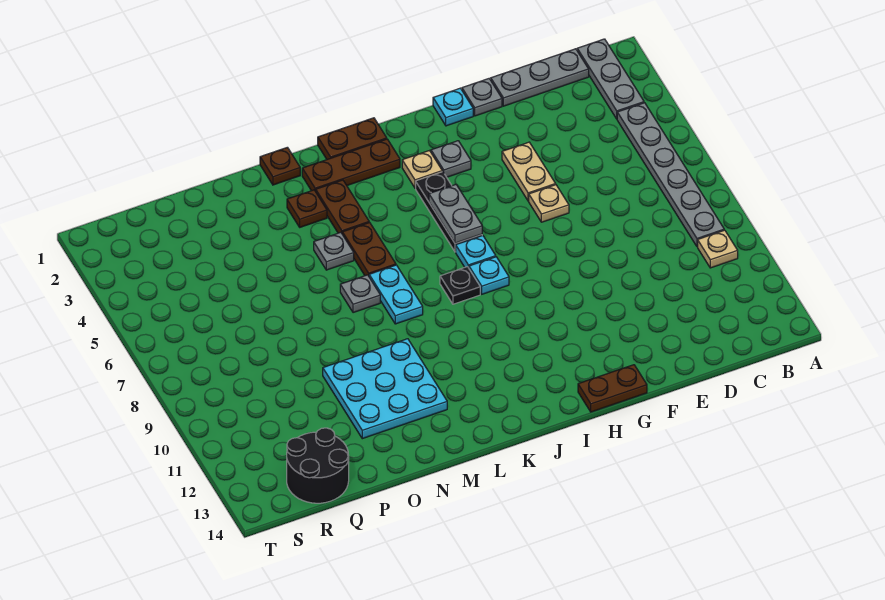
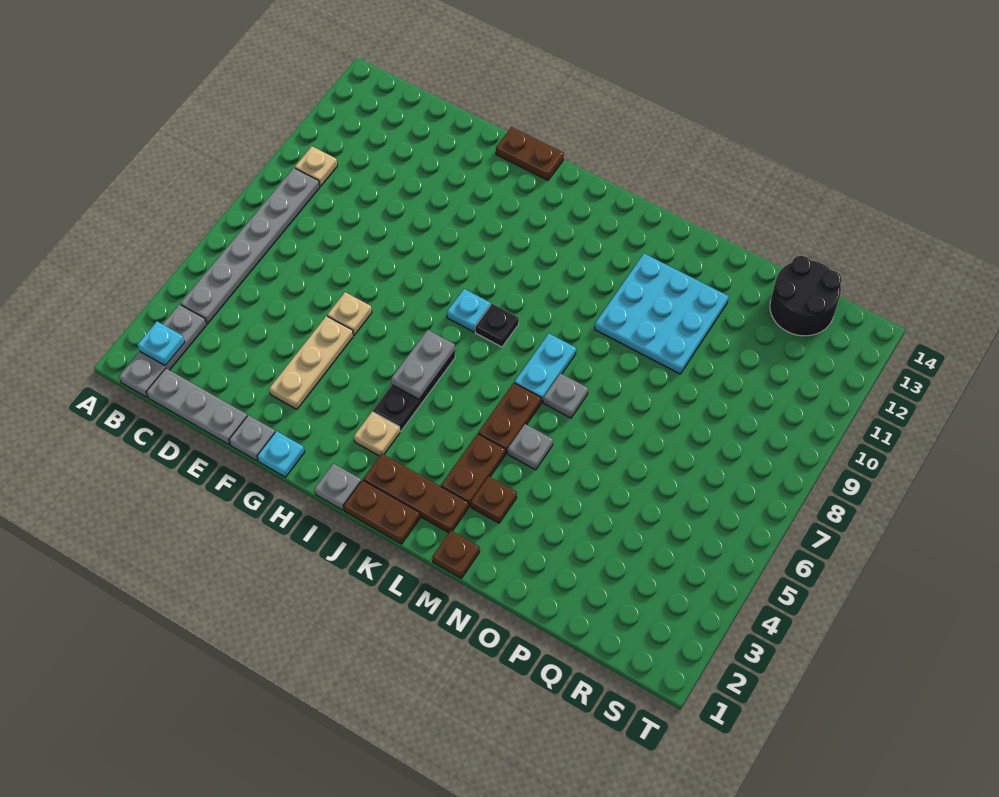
tan plate F4:F5 level 1 -> tan plate F3:F5 level 1
grey plate H3 level 1 -> grey plate I1 level 1
cyan plate I7 level 1 -> cyan plate B2 level 2

